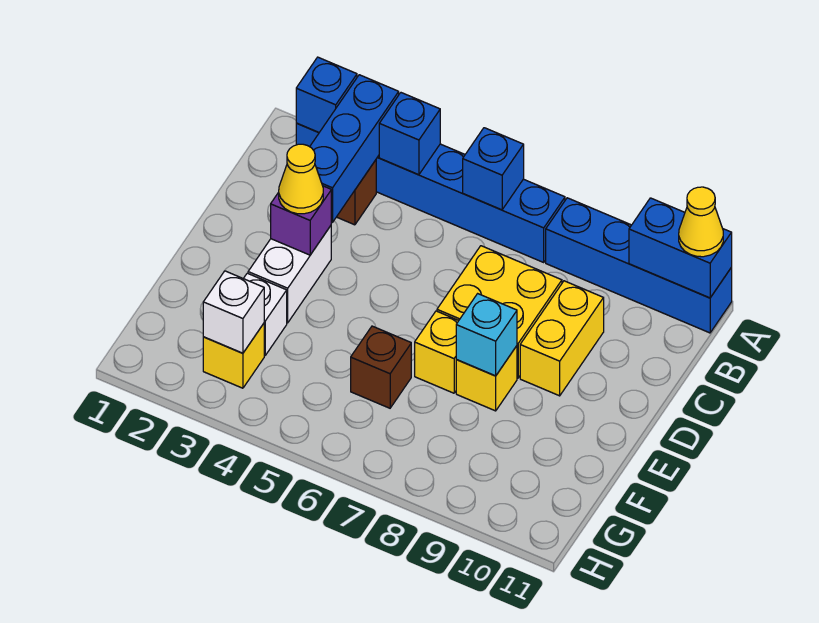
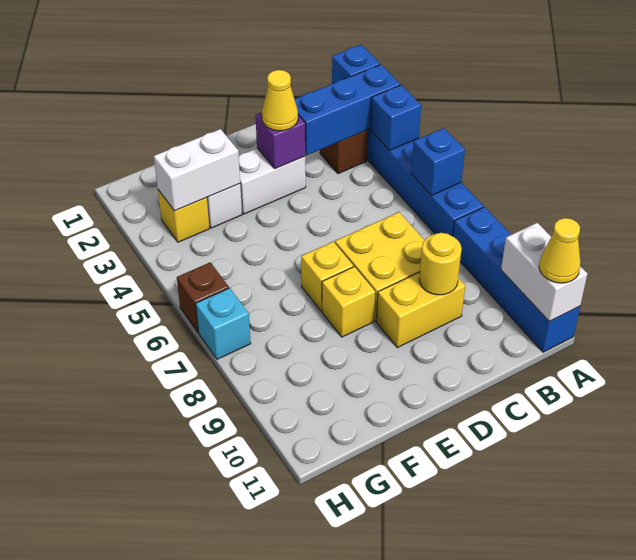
blue brick A10:A11 level 2 -> white brick A10:A11 level 2
none -> yellow round brick C9 level 2
cyan brick E8 level 2 -> cyan brick H7 level 1
brown brick F6 level 1 -> brown brick H6 level 1
white brick G3 level 2 -> white brick F3:G3 level 2

